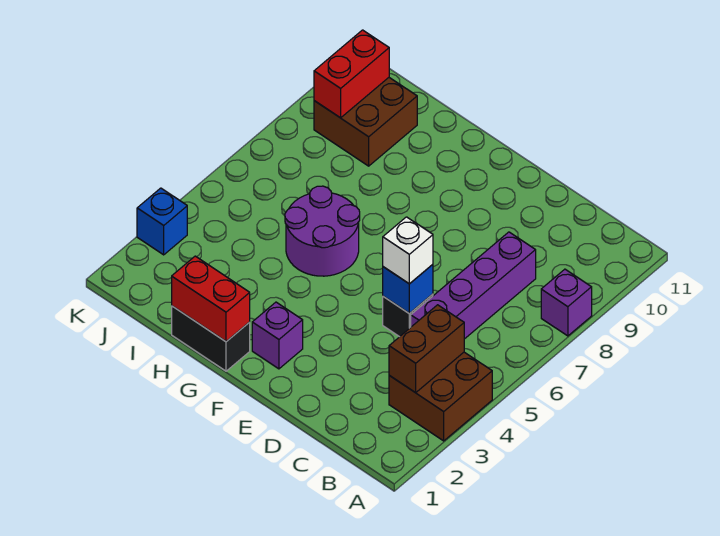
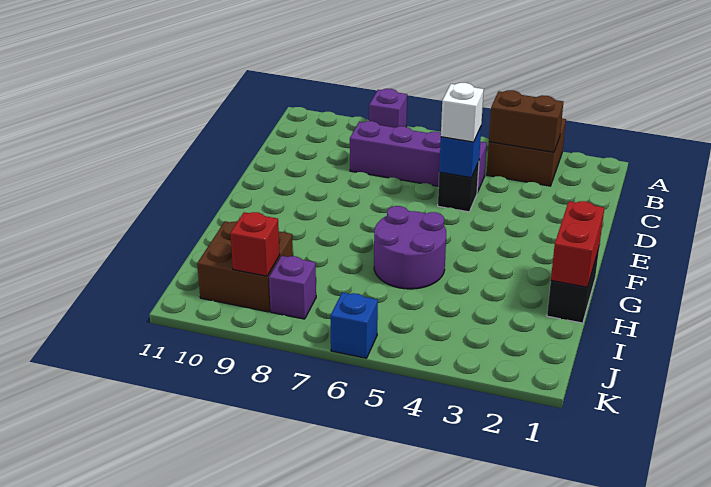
purple brick F2 level 1 -> purple brick J8 level 1
red brick J9:J10 level 2 -> red brick J9 level 2
blue brick K3 level 1 -> blue brick K6 level 1

